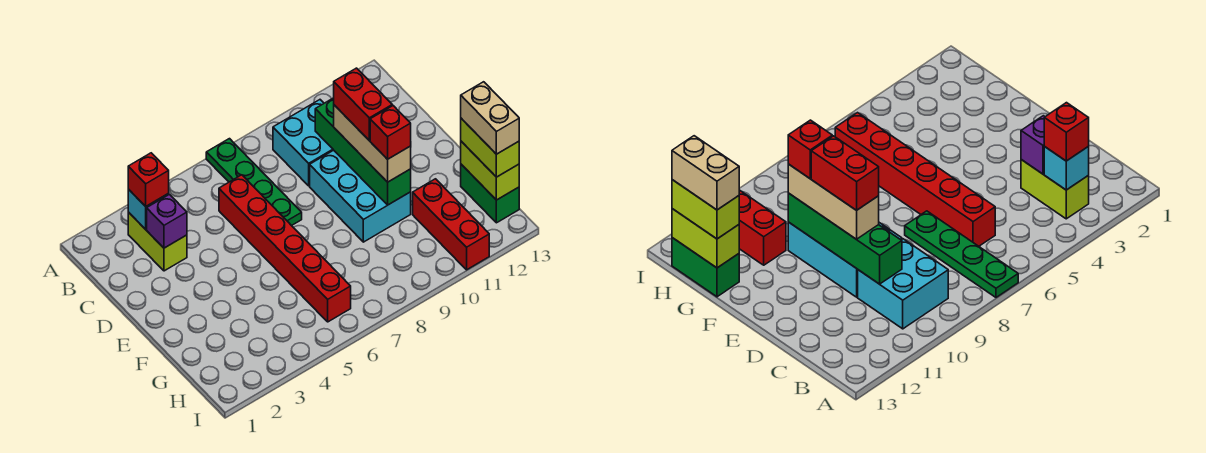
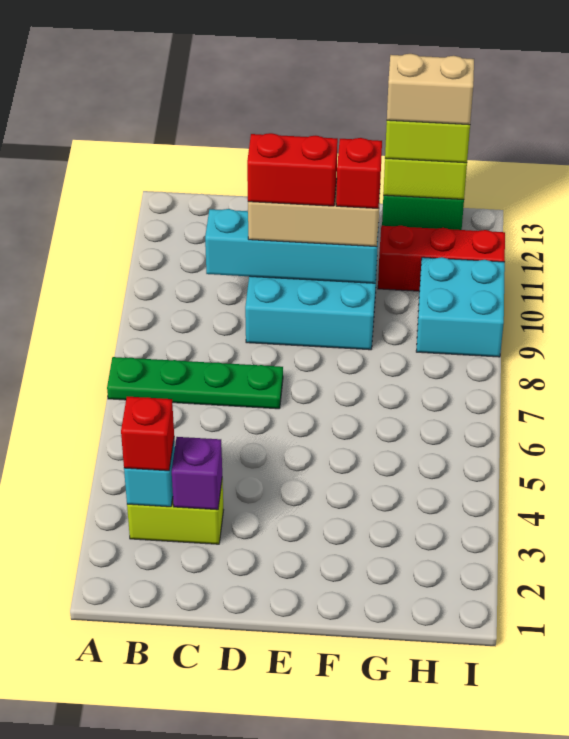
cyan brick B9:C10 level 1 -> cyan brick H9:I10 level 1
red brick C6:H6 level 1 -> none
green brick C10:F10 level 2 -> cyan brick C10:F10 level 2

